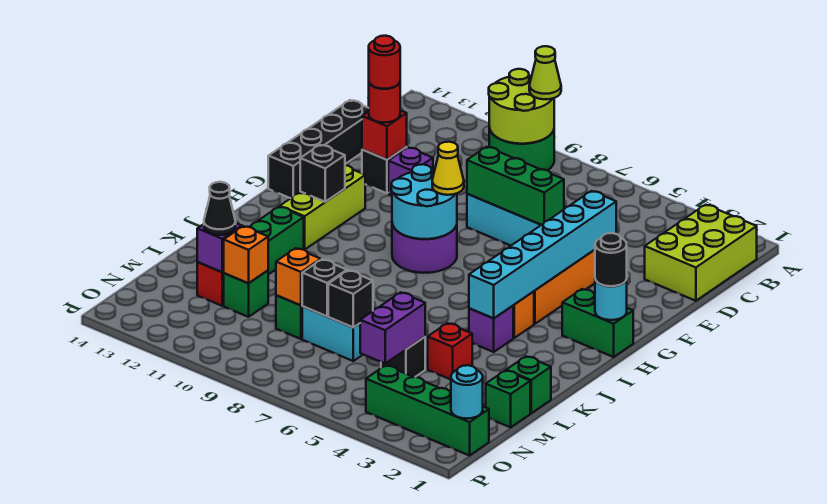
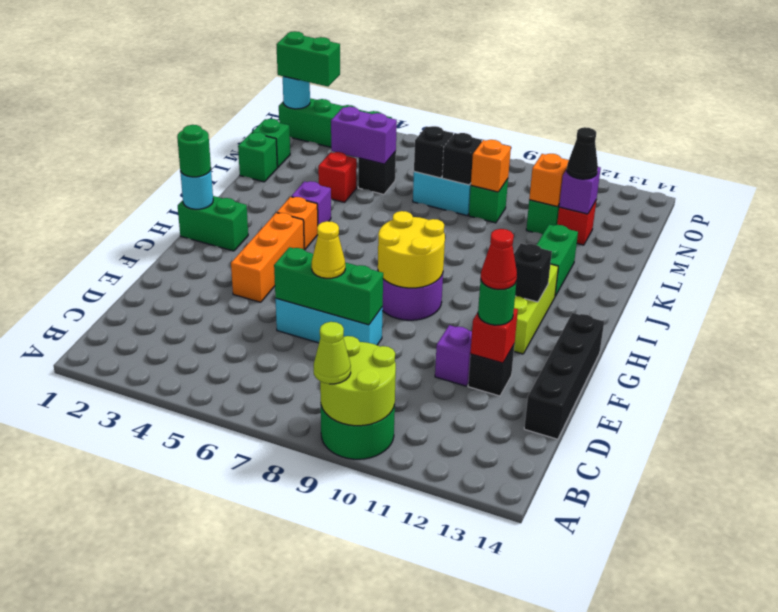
lime brick B1:D2 level 1 -> none
cyan brick E4:J4 level 2 -> none
red round brick E12 level 3 -> green round brick E12 level 3
red round brick E12 level 4 -> red cone E12 level 4
cyan round brick G8:H9 level 2 -> yellow round brick G8:H9 level 2
yellow cone G8 level 3 -> yellow cone E7 level 3
black round brick H1 level 3 -> green round brick H1 level 3
purple brick M5:N5 level 2 -> purple brick M4:M5 level 2
none -> green brick O1:O2 level 3

